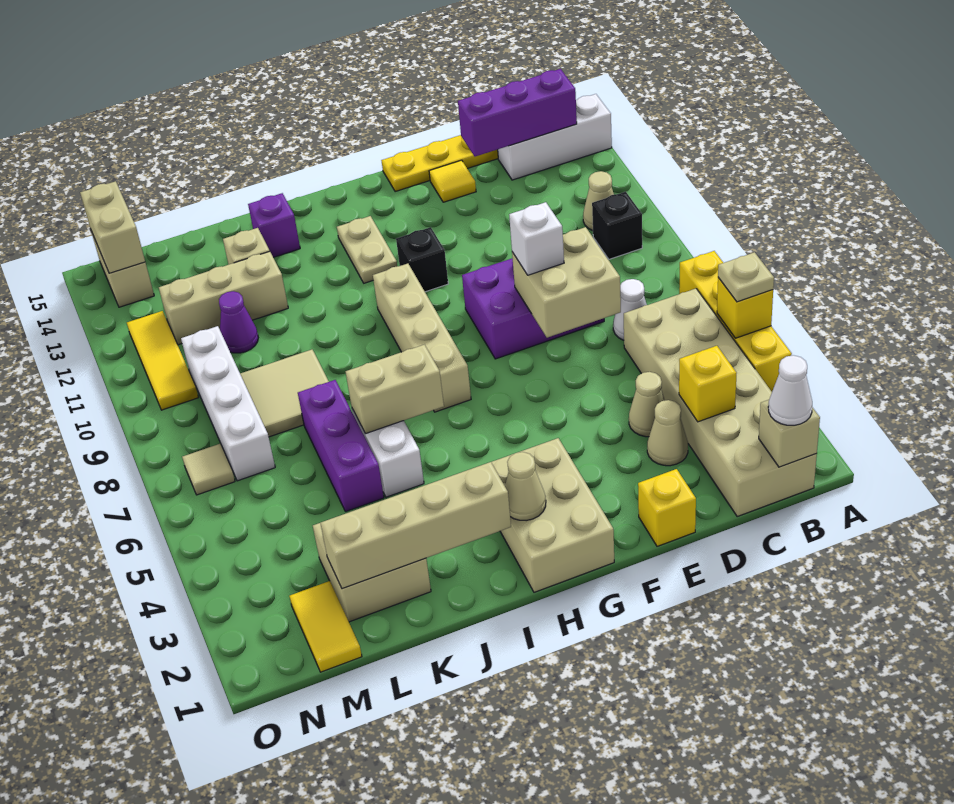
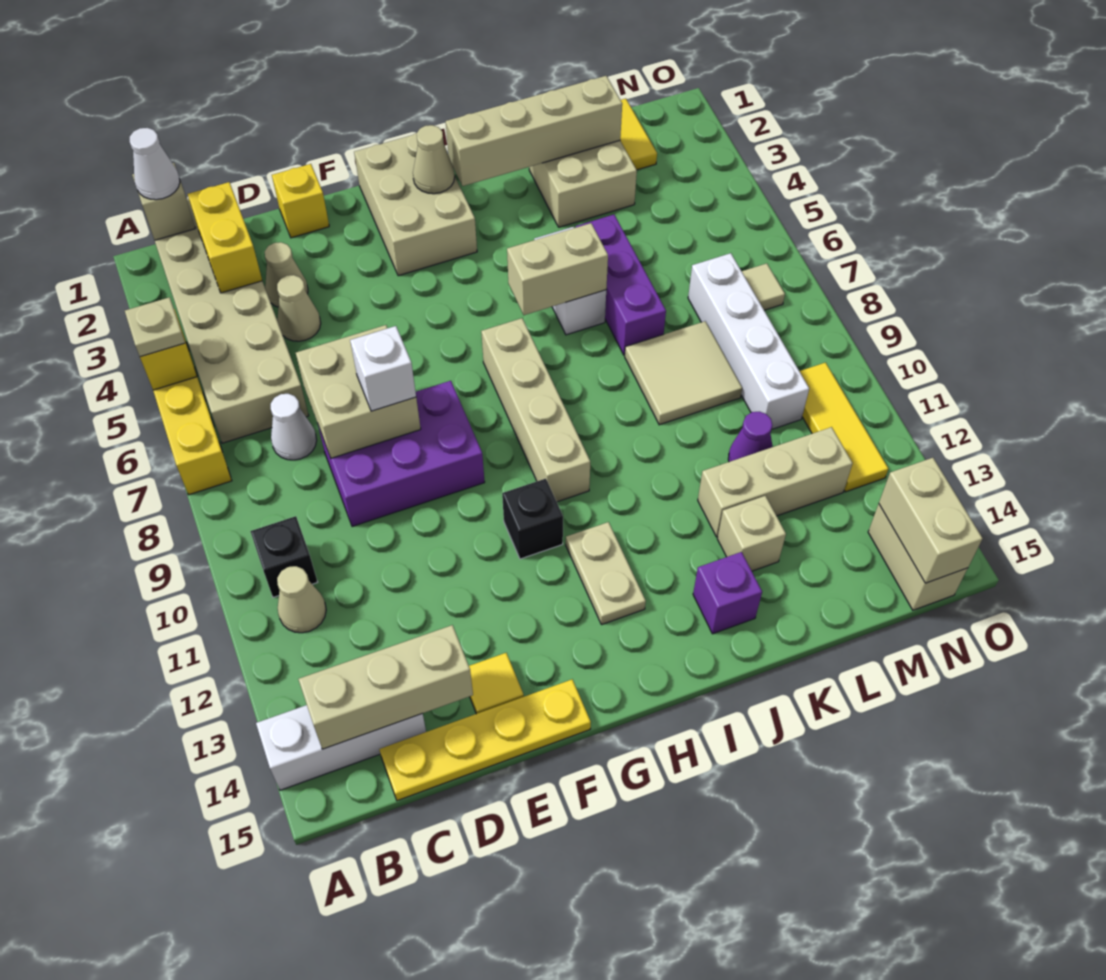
purple brick B14:D14 level 2 -> tan brick B14:D14 level 2
yellow brick C3 level 2 -> yellow brick C2:C3 level 2

